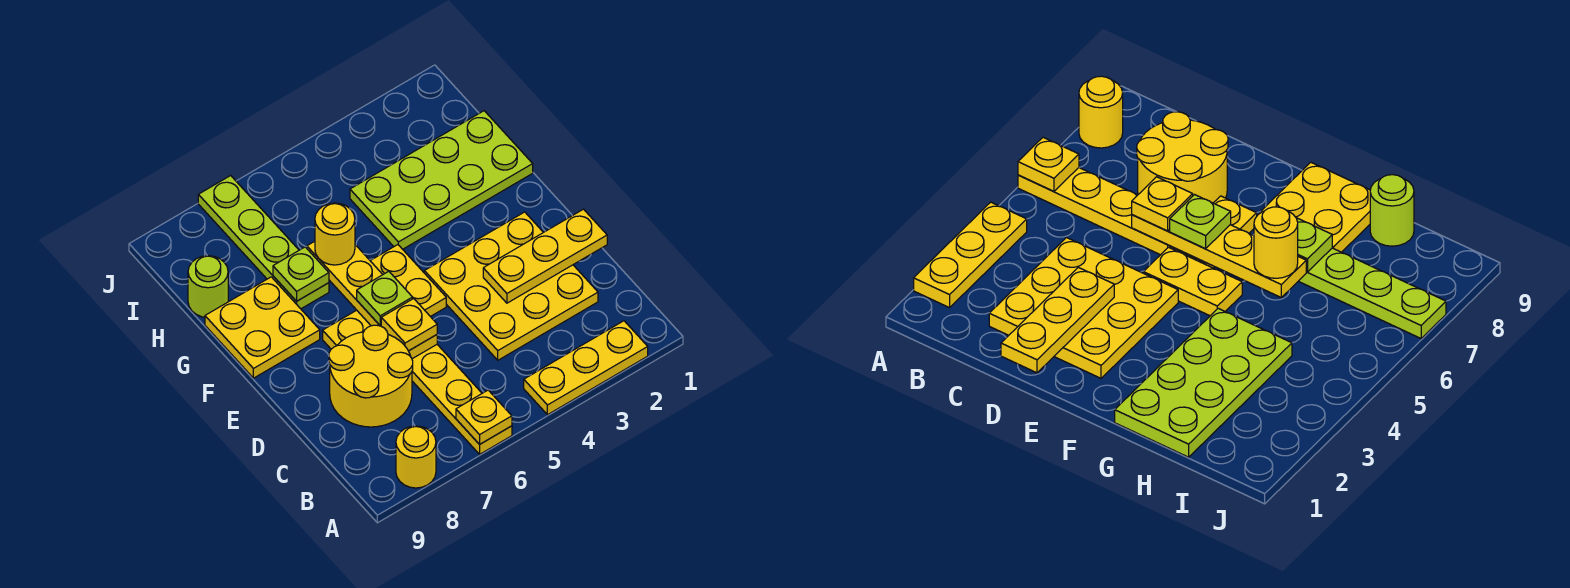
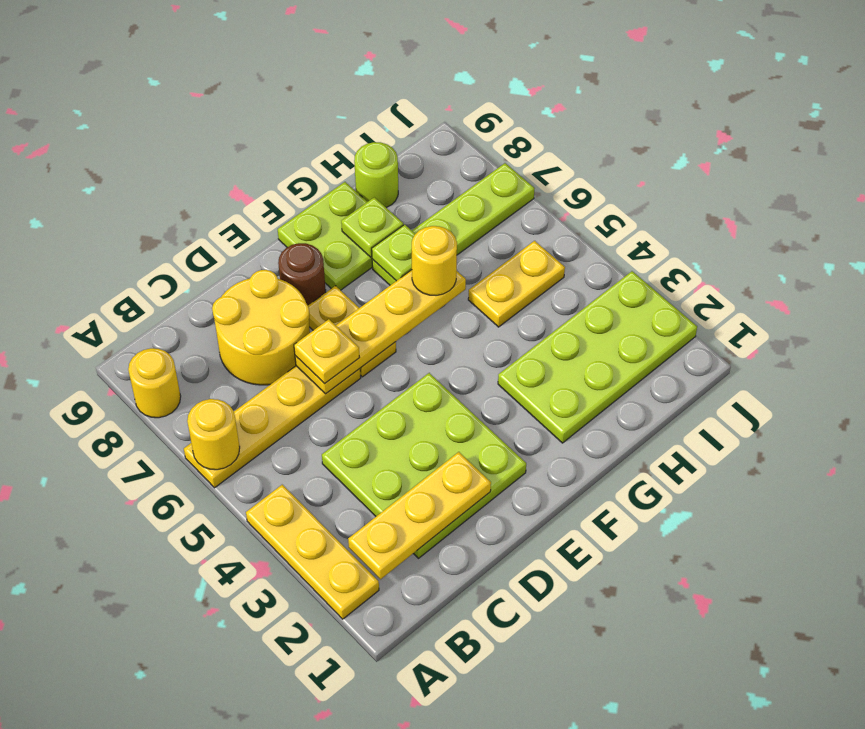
yellow plate A6 level 2 -> yellow round brick A6 level 2
yellow plate C2:E4 level 1 -> lime plate C2:E4 level 1
yellow plate D1:D3 level 2 -> yellow plate B2:D2 level 2
yellow plate E5:F5 level 1 -> yellow plate H5:I5 level 1
lime plate E6 level 3 -> lime plate G8 level 2
none -> brown round brick E8 level 1
yellow plate F8:G9 level 1 -> lime plate F8:G9 level 1
lime plate G1:H4 level 1 -> lime plate G2:J3 level 1

